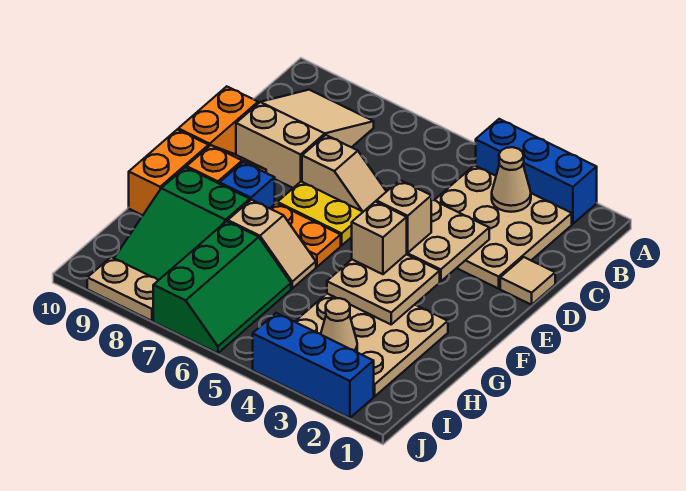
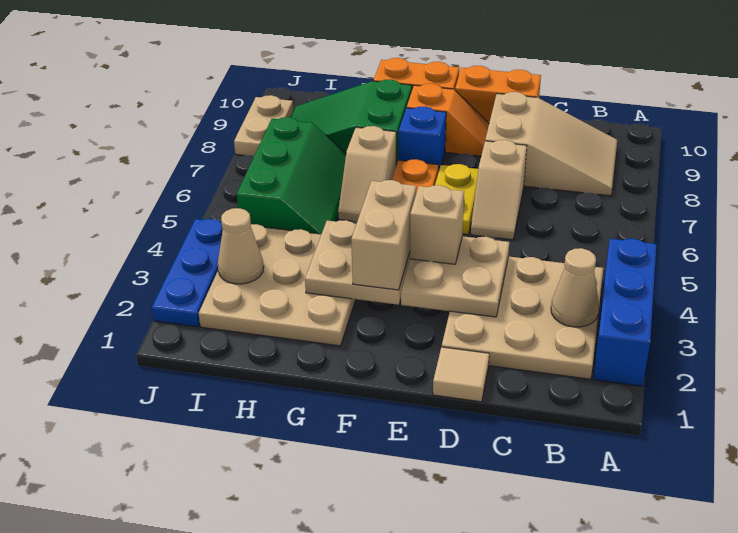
tan brick F4 level 3 -> tan brick F3:F4 level 3
green slope H6:J7 level 1 top 7 -> green slope H5:I7 level 1 top I
blue brick J2:J4 level 1 -> blue plate J2:J4 level 1

